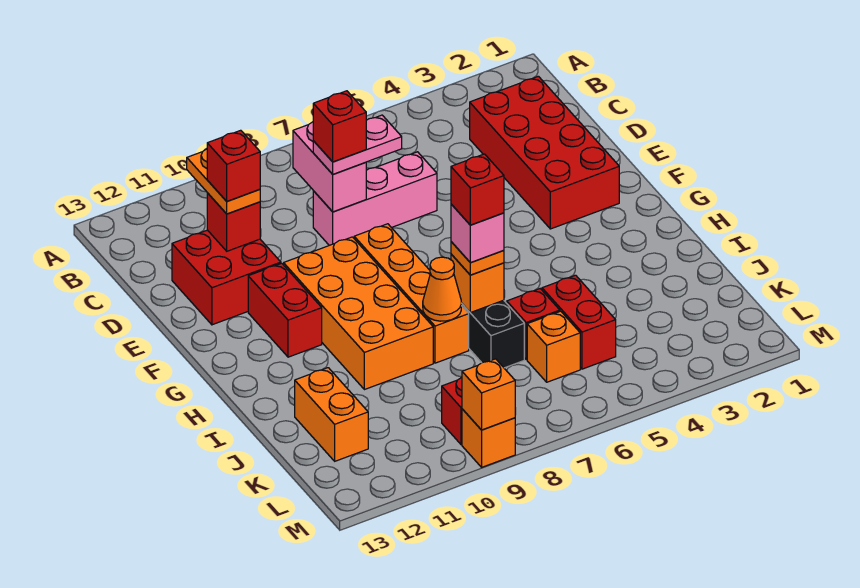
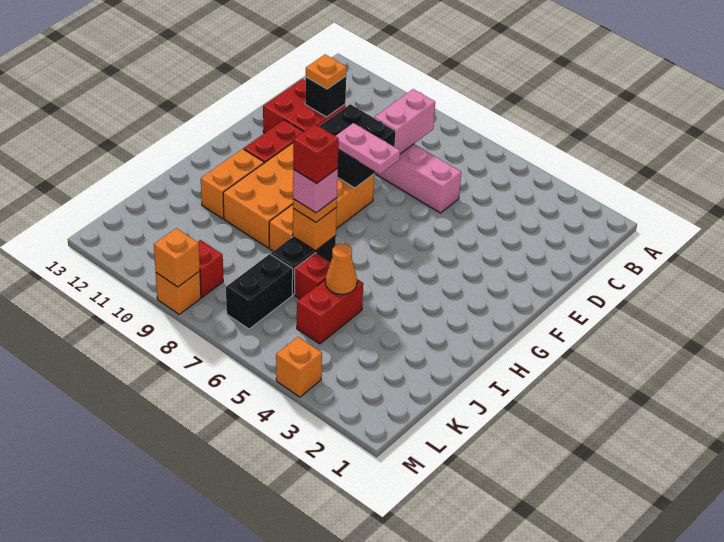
red brick C2:F3 level 1 -> none
orange plate C11:D11 level 3 -> orange plate D11 level 3
pink plate D7:D8 level 3 -> pink plate F7:F8 level 3
red brick D8 level 4 -> none
red brick D11 level 2 -> black brick D11 level 2
red brick D11 level 4 -> none
none -> black brick E8:F9 level 2
orange cone I8 level 2 -> orange cone J5 level 2
orange brick J12:K12 level 1 -> orange brick H11:I11 level 1
orange brick K6 level 1 -> orange brick M4 level 1
none -> black brick K7:L7 level 1

